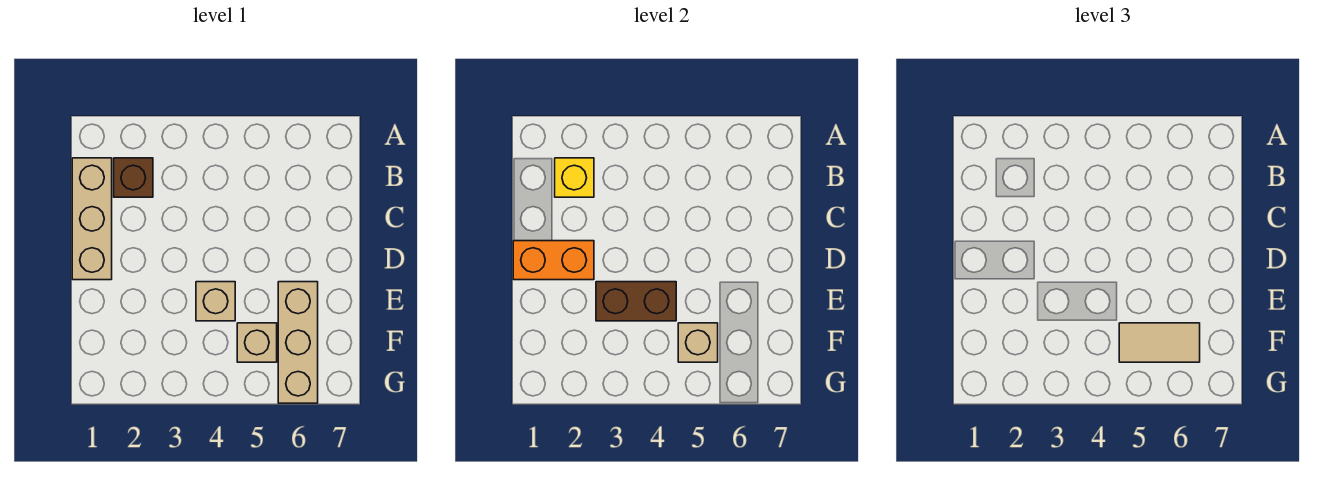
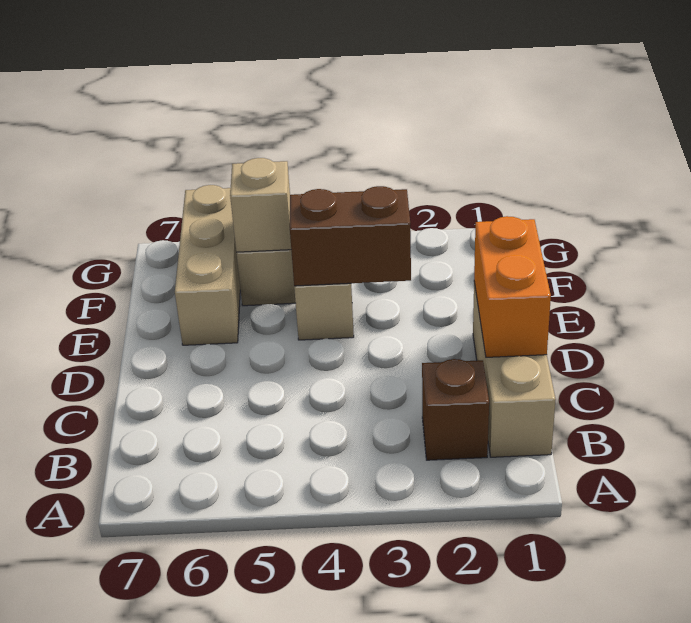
yellow brick B2 level 2 -> none
orange brick D1:D2 level 2 -> orange brick C1:D1 level 2
tan tile F5:F6 level 3 -> none

